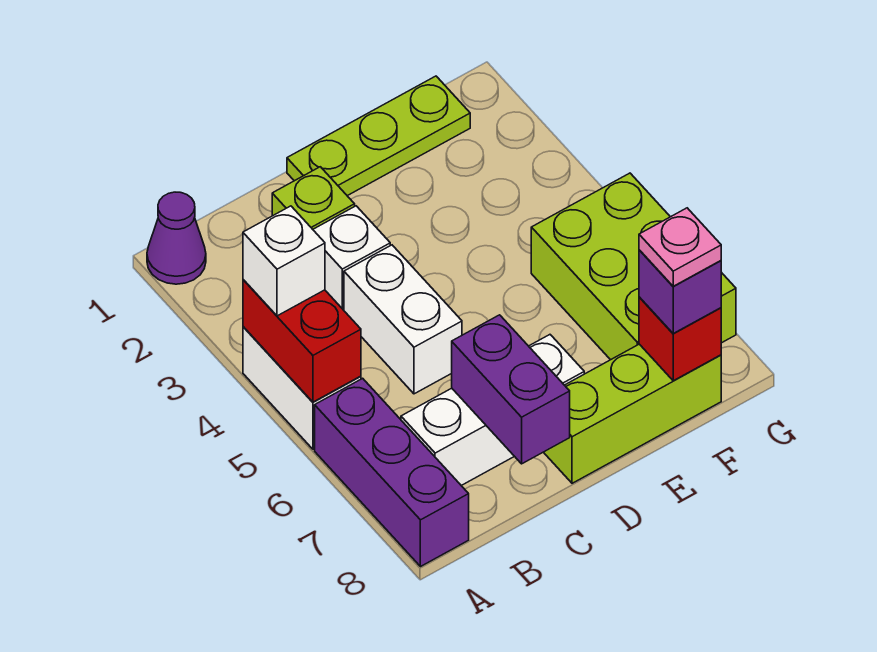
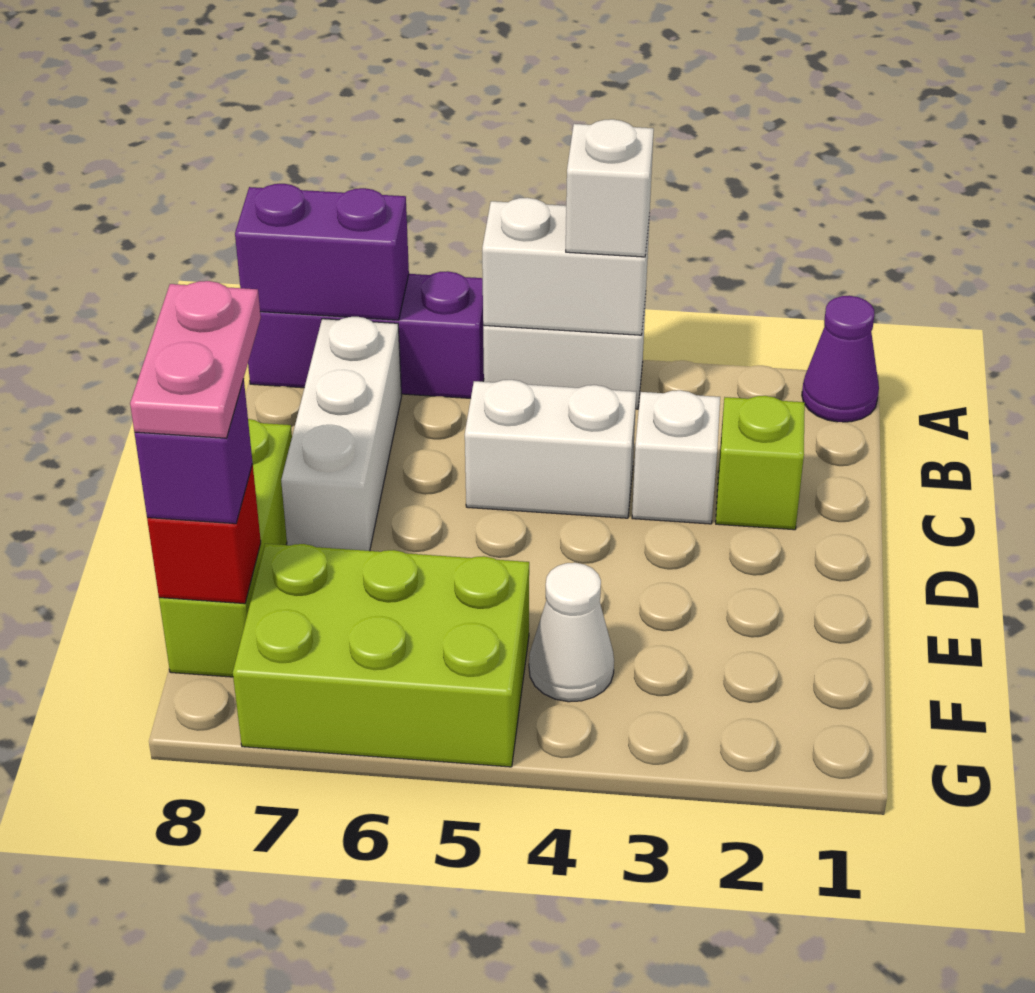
red brick A4:A5 level 2 -> white brick A4:A5 level 2
purple brick C7:C8 level 2 -> purple brick A7:A8 level 2
lime plate D1:F1 level 1 -> none
none -> white cone F4 level 1
pink plate F8 level 4 -> pink plate E8:F8 level 4

